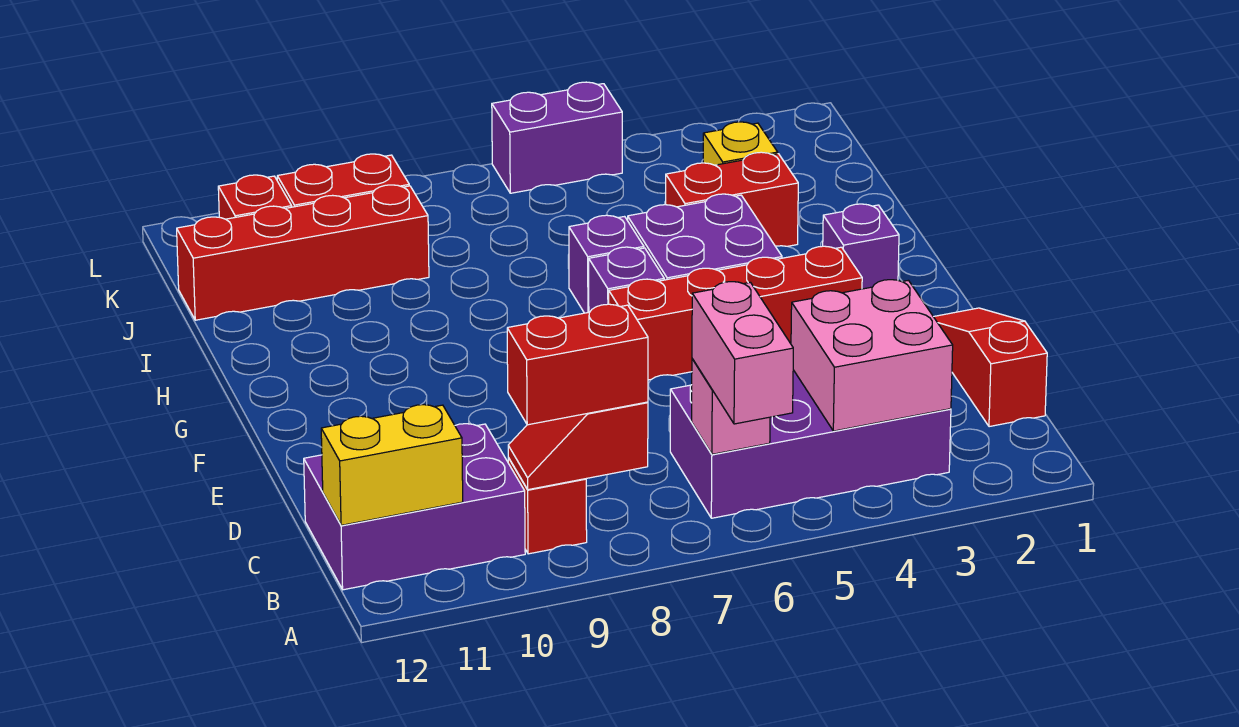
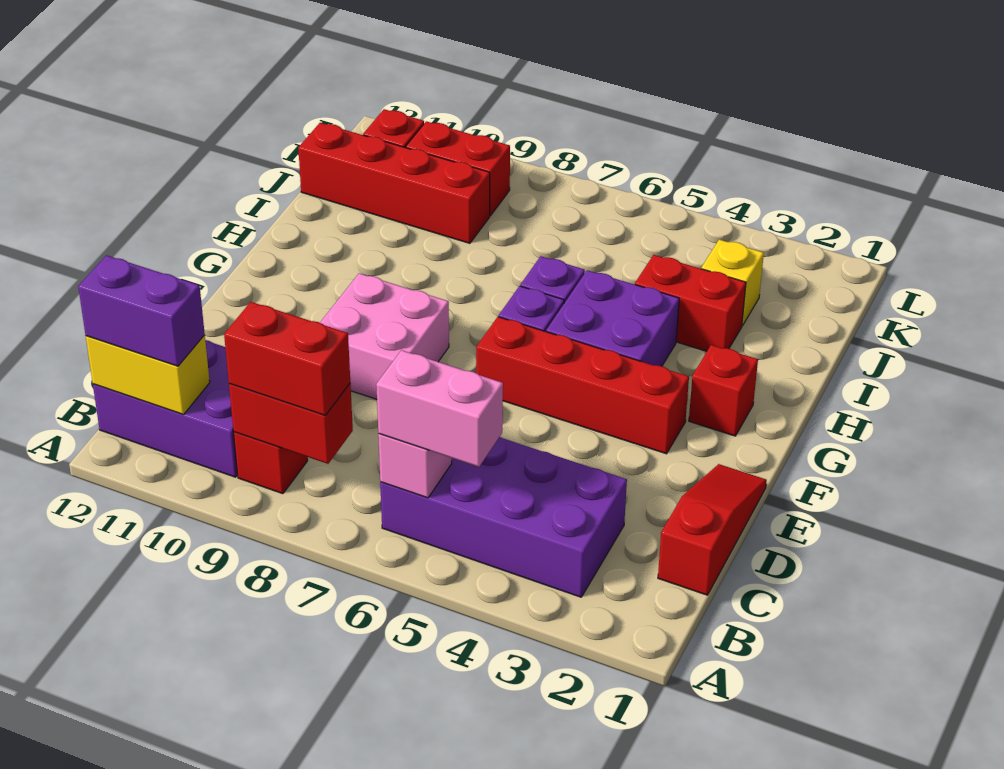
pink brick A6:B6 level 3 -> pink brick B5:B6 level 3
pink brick B3:C4 level 2 -> pink brick E8:F9 level 1
red slope B8:B9 level 2 top 8 -> red brick B8:B9 level 2
purple brick G2 level 1 -> red brick G2 level 1
purple brick L5:L6 level 1 -> purple brick B11:B12 level 3

